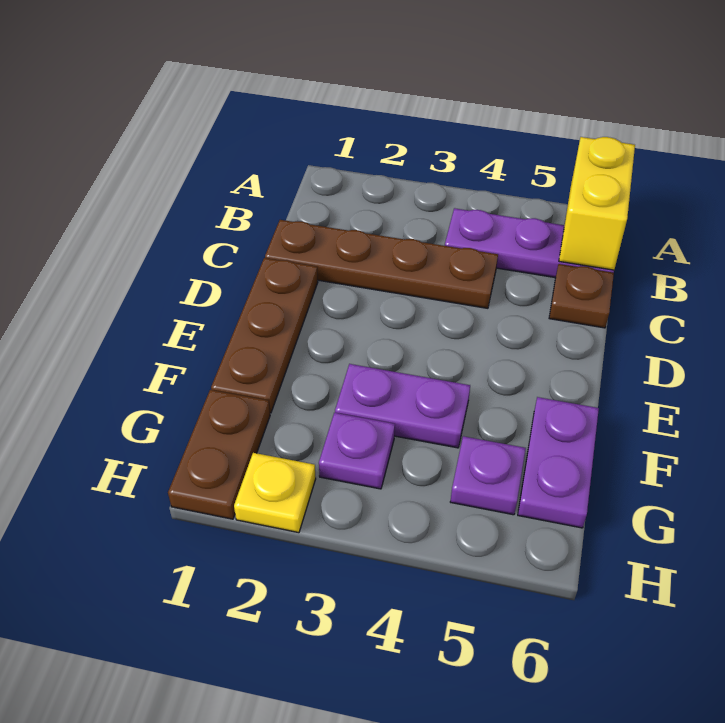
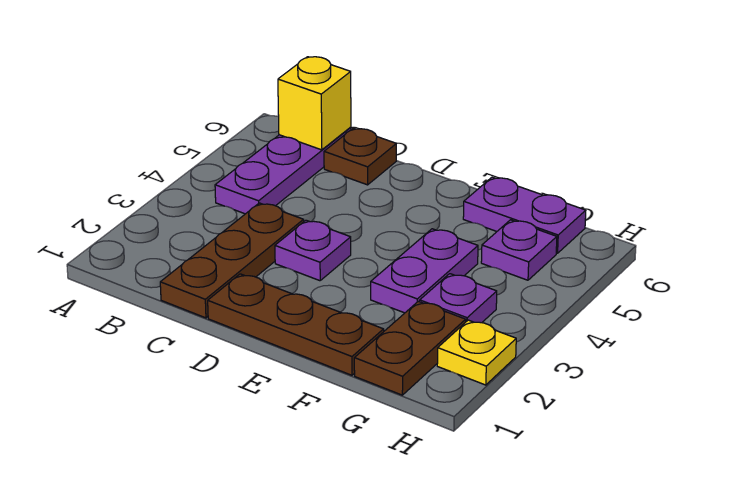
yellow brick A6:B6 level 2 -> yellow brick B6 level 2
brown plate C1:C4 level 1 -> brown plate C1:C3 level 1
none -> purple plate D3 level 1
brown plate G1:H1 level 1 -> brown plate G1:G2 level 1

